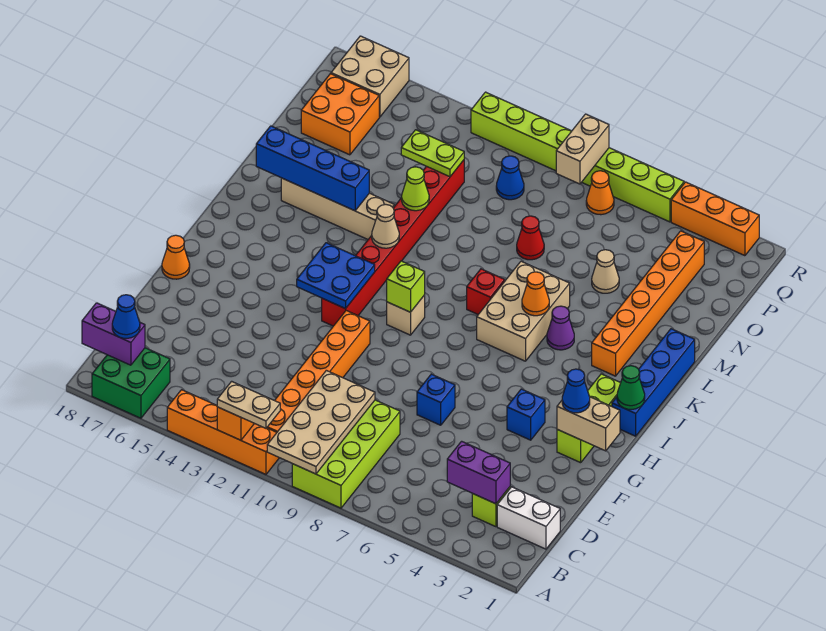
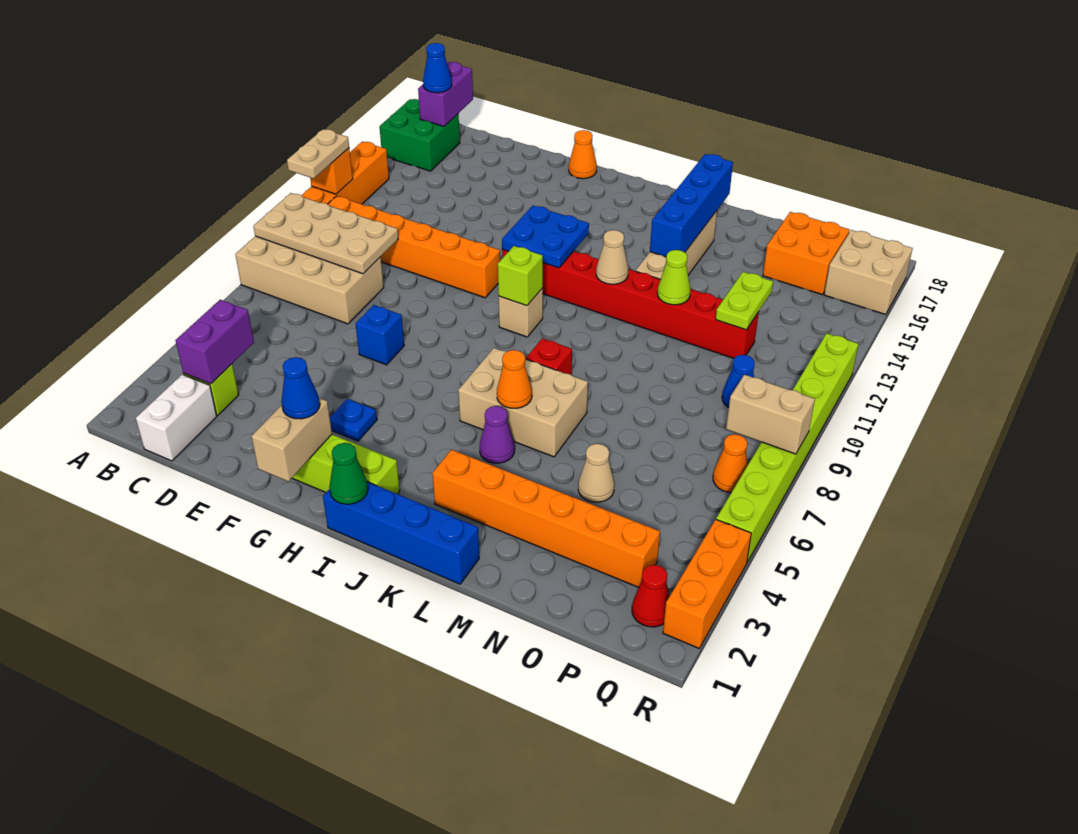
lime brick A8:D9 level 1 -> tan brick A8:D9 level 1
blue brick G4 level 1 -> blue plate G4 level 1
red cone N8 level 1 -> red cone Q2 level 1

